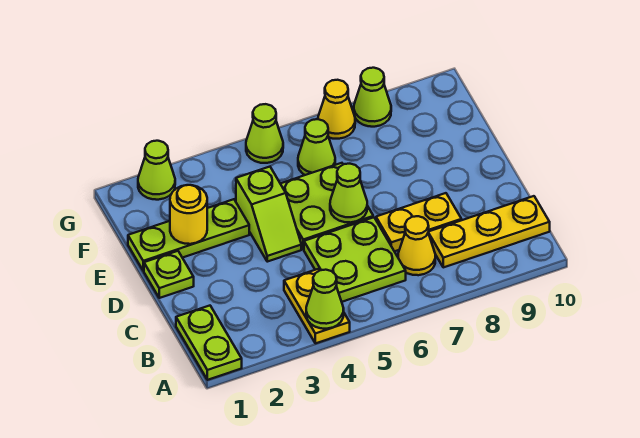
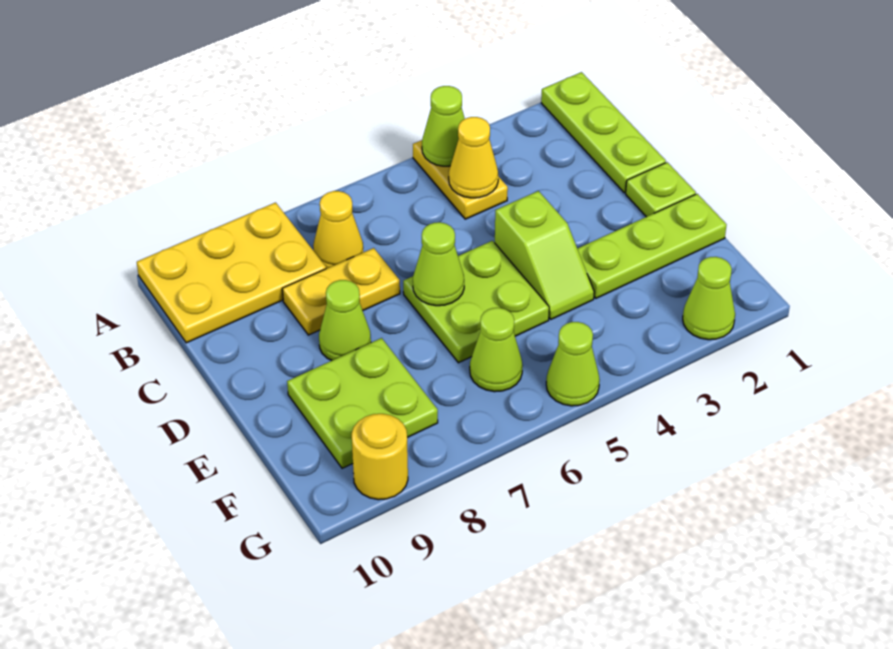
lime plate A1:B1 level 1 -> lime plate A1:C1 level 1
lime plate B5:C6 level 1 -> lime plate E8:F9 level 1
yellow plate B8:B10 level 1 -> yellow plate A8:B10 level 1
lime slope D4:E4 level 1 top E -> lime slope D4:E4 level 1 top D
yellow round brick E2 level 2 -> yellow round brick G9 level 1
yellow cone G7 level 1 -> yellow cone B4 level 2
lime cone G8 level 1 -> lime cone D8 level 1

